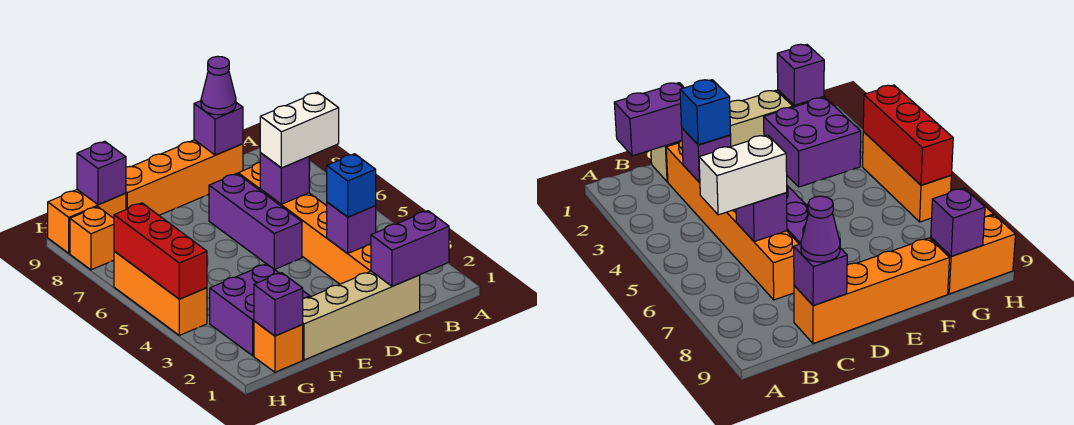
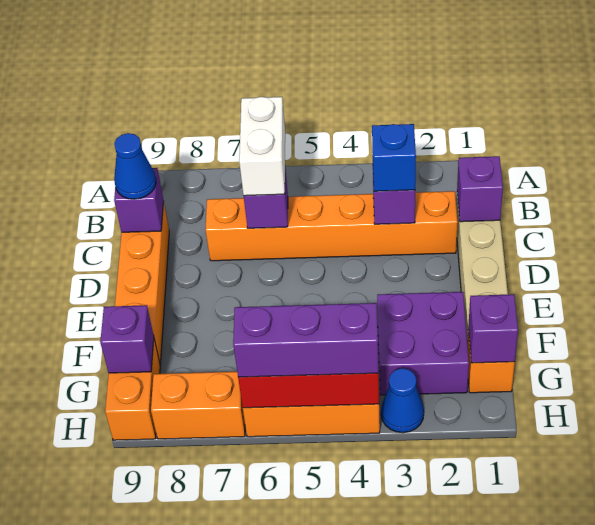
purple brick B1:C1 level 2 -> purple brick C1 level 2
purple cone C9 level 3 -> blue cone C9 level 3
purple brick D5:D7 level 1 -> purple brick H4:H6 level 3
none -> blue cone H3 level 1
orange brick H8 level 1 -> orange brick H7:H8 level 1

